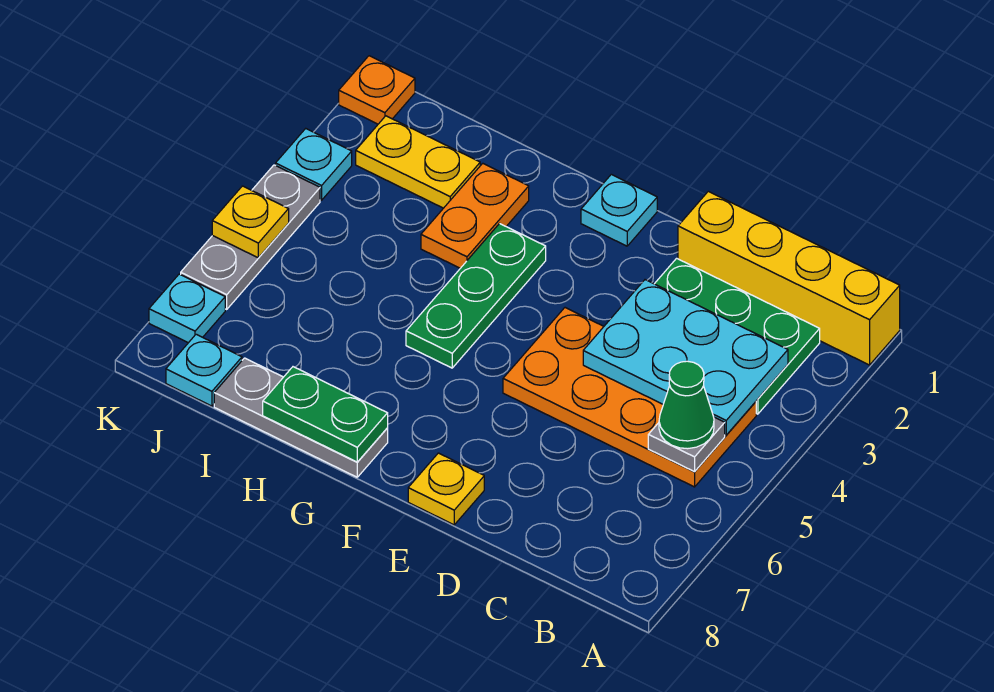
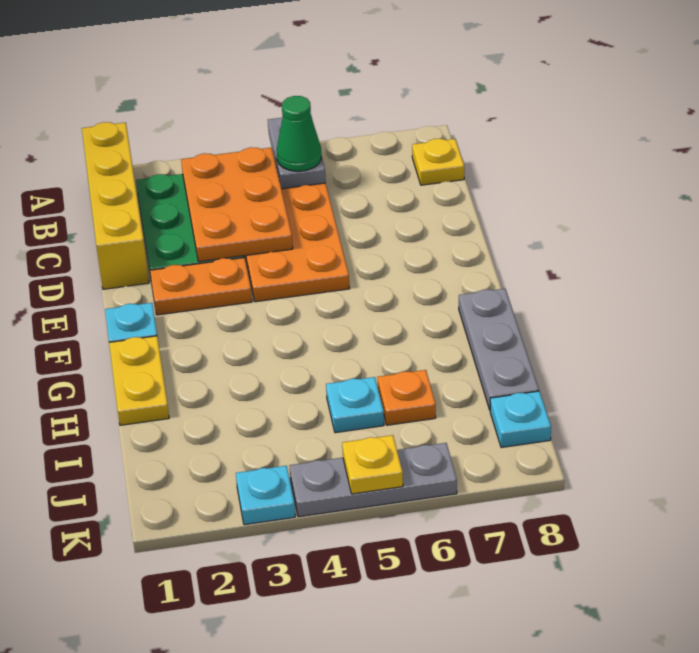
cyan plate B3:D4 level 2 -> orange plate B3:D4 level 2
grey plate B5 level 2 -> grey plate A5:B5 level 2
yellow plate E8 level 1 -> yellow plate B8 level 1
green plate G3:G5 level 1 -> none
green plate G8:H8 level 2 -> none
orange plate H2:H3 level 1 -> orange plate E2:E3 level 1
yellow plate I2:J2 level 1 -> yellow plate G1:H1 level 1
orange plate K1 level 1 -> orange plate I6 level 1
cyan plate K7 level 1 -> cyan plate I5 level 1

